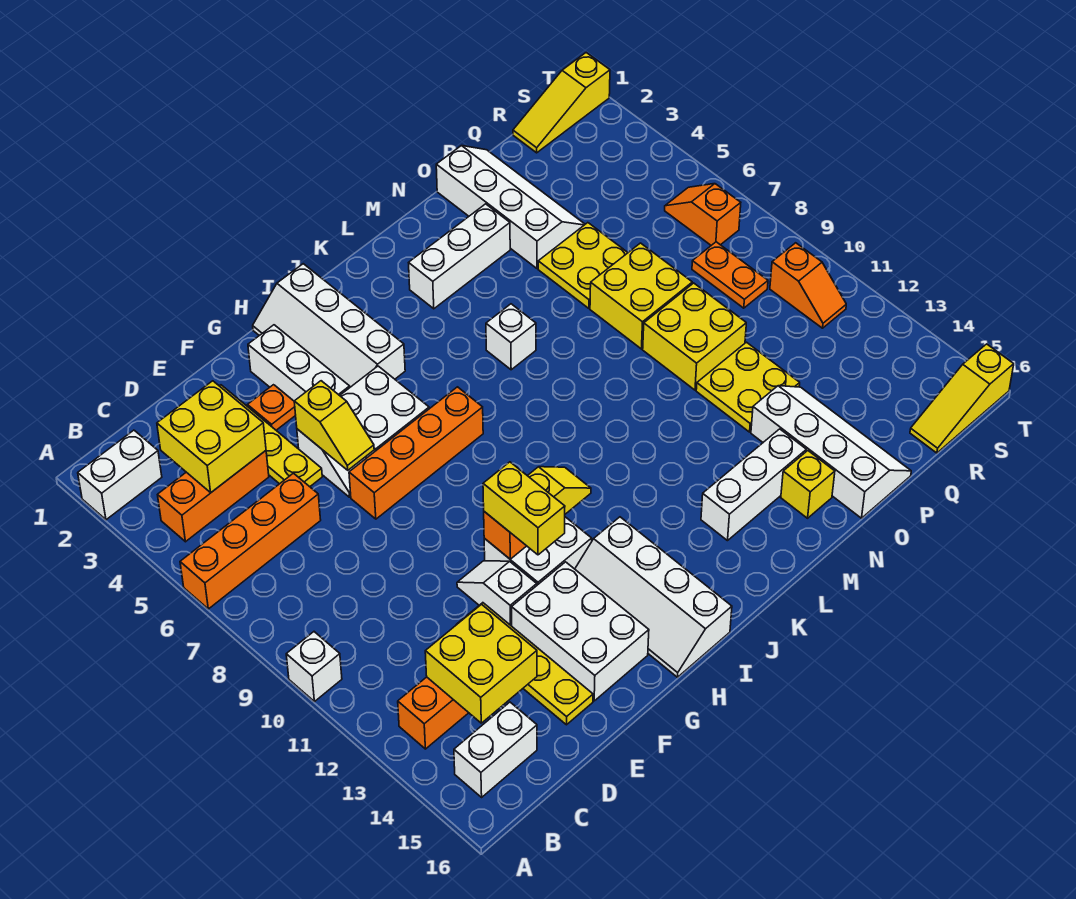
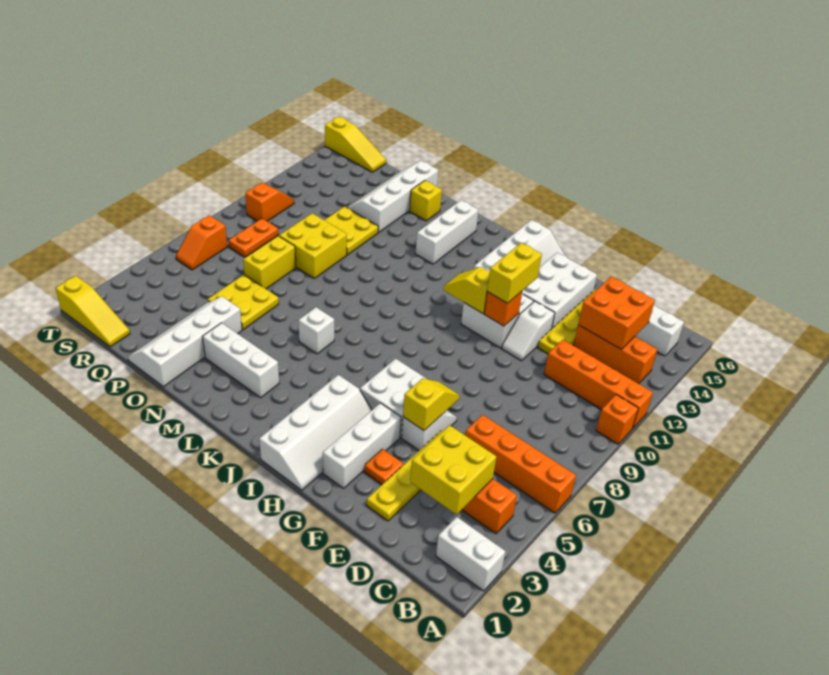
white brick A10 level 1 -> orange brick A10 level 1
yellow brick C13:D14 level 2 -> orange brick C13:D14 level 2
orange brick F7:I7 level 1 -> orange brick A11:D11 level 1
white brick L14:N14 level 1 -> white brick L13:L15 level 1
yellow brick O7:P8 level 1 -> yellow brick P7:P8 level 1

